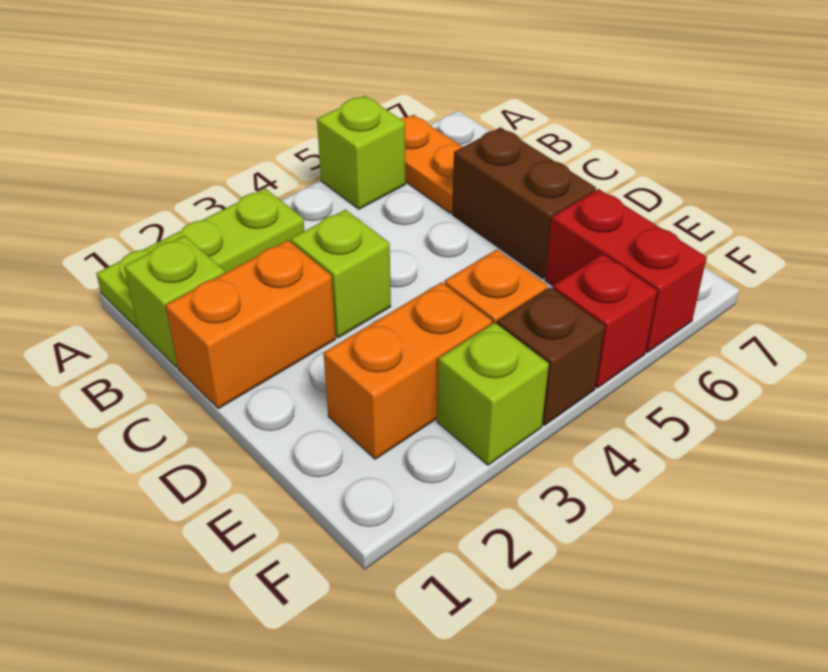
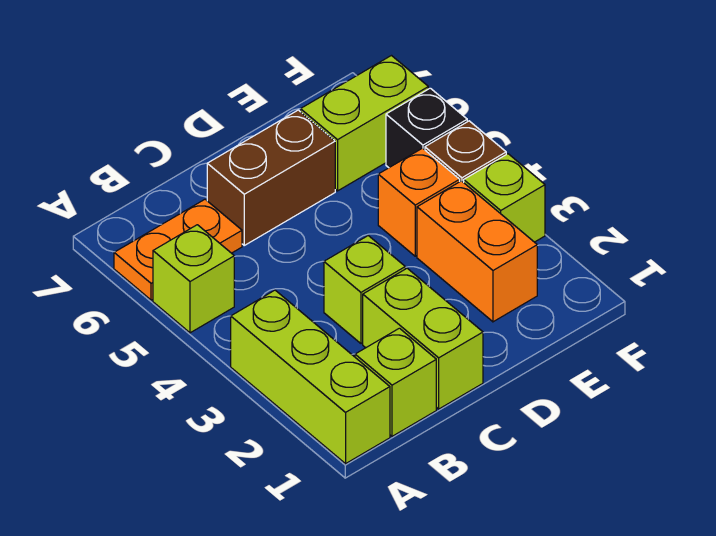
lime plate A1:A3 level 1 -> lime brick A1:A3 level 1
orange brick C1:C2 level 1 -> lime brick C1:C2 level 1
red brick E6:F6 level 1 -> lime brick E6:F6 level 1
red brick F5 level 1 -> black brick F5 level 1

